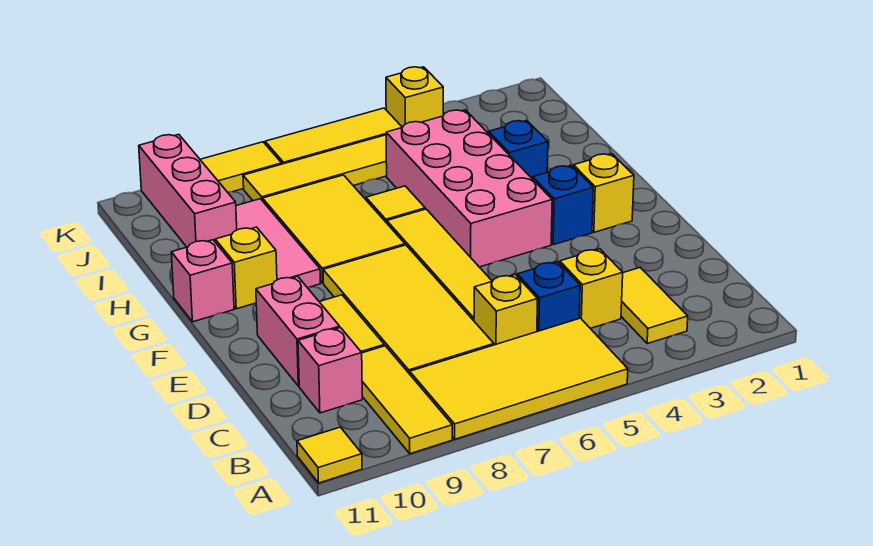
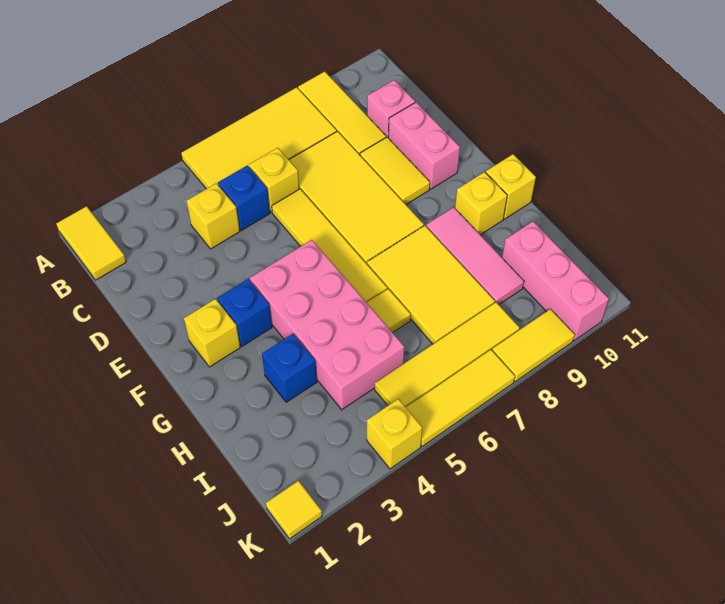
yellow tile A11 level 1 -> yellow tile K1 level 1
yellow tile B3:C3 level 1 -> yellow tile A1:B1 level 1
pink brick G11 level 1 -> yellow brick G11 level 1

